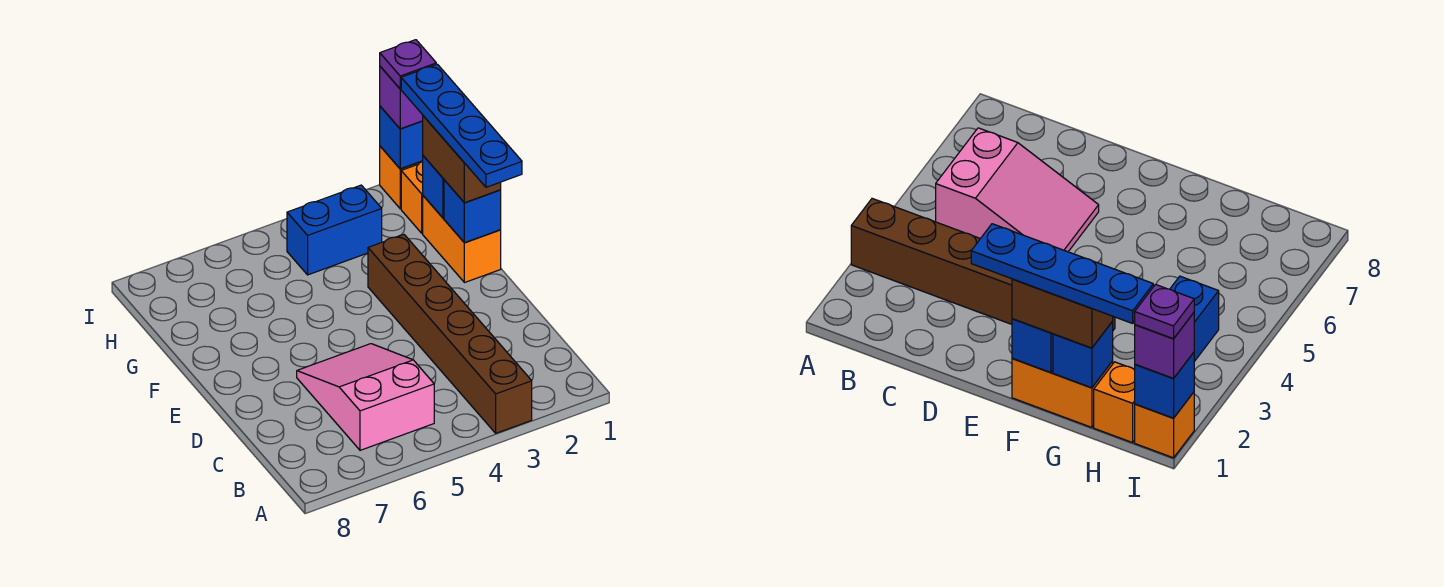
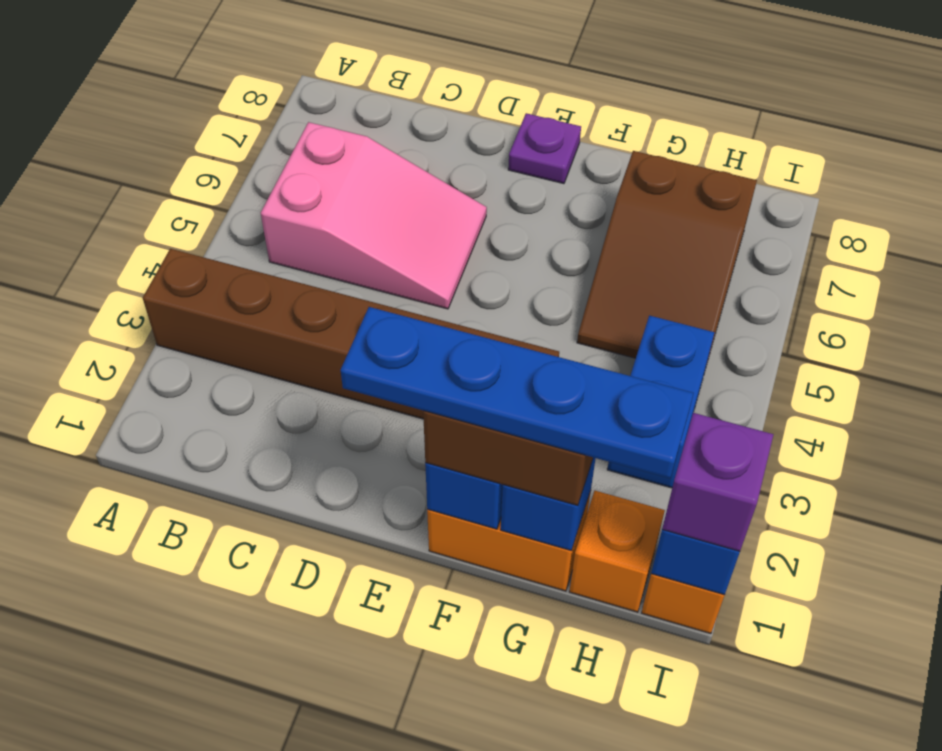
none -> brown slope G5:H7 level 1 top 7
purple plate I1 level 4 -> purple plate E8 level 1

